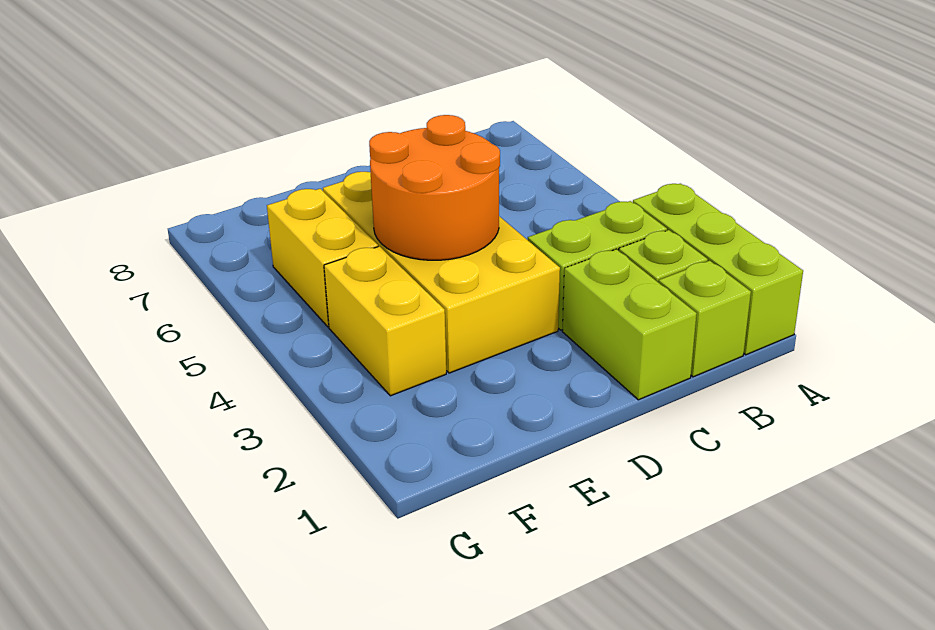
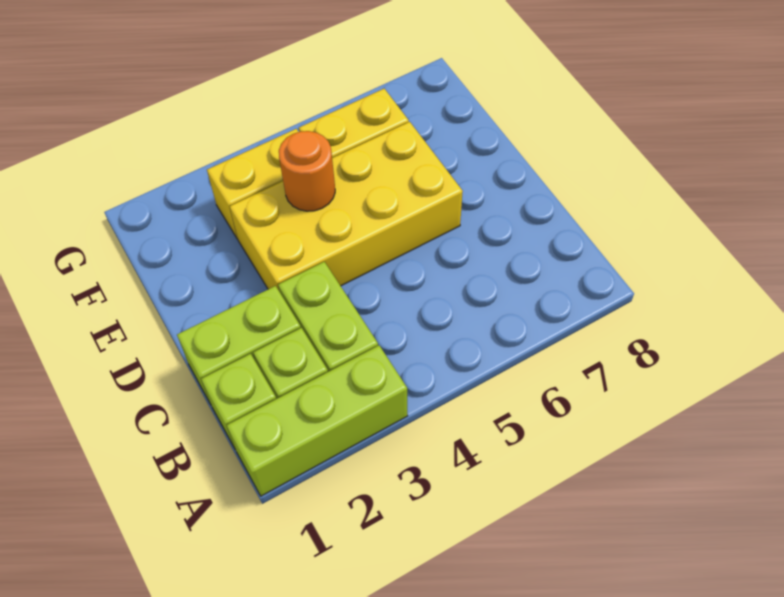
orange round brick D4:E5 level 2 -> orange round brick E4 level 2

